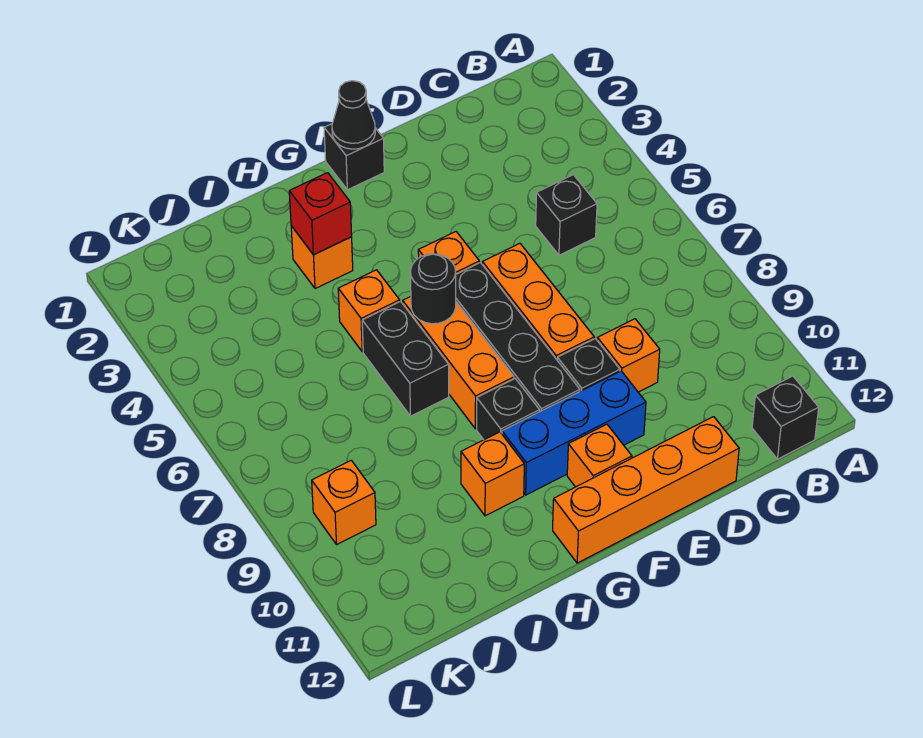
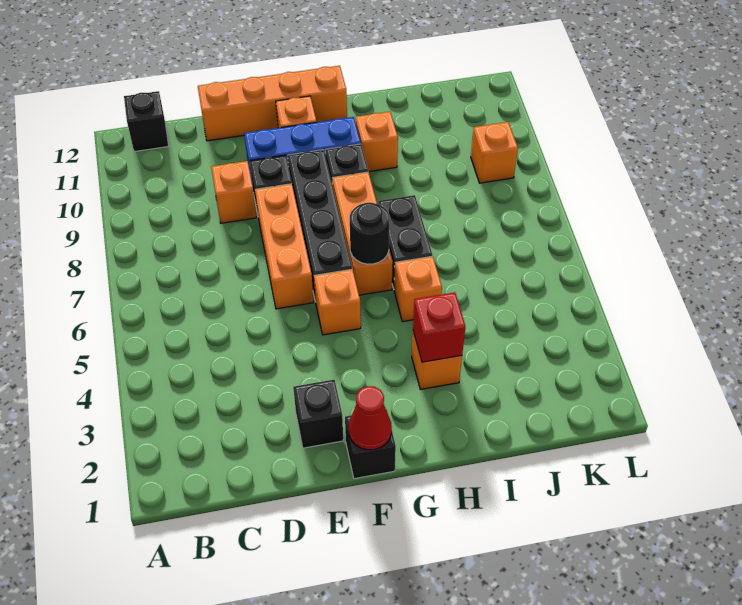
black brick C5 level 1 -> black brick E2 level 1
black cone F1 level 2 -> red cone F1 level 2

